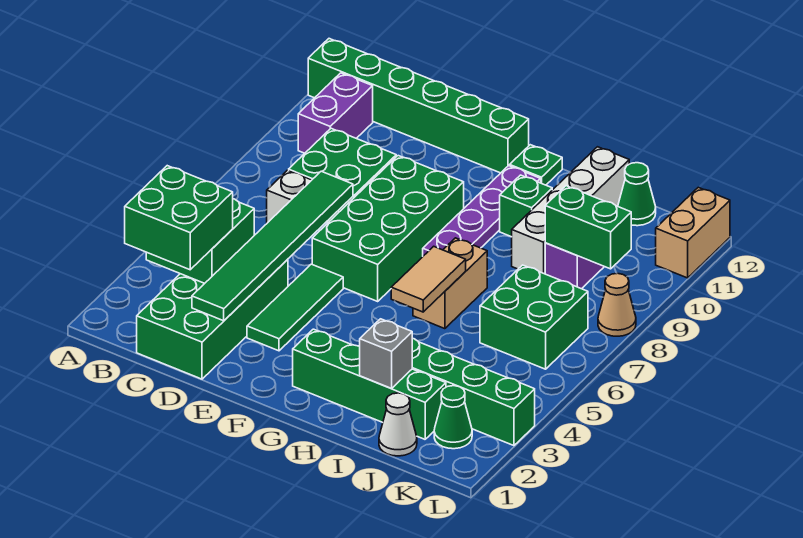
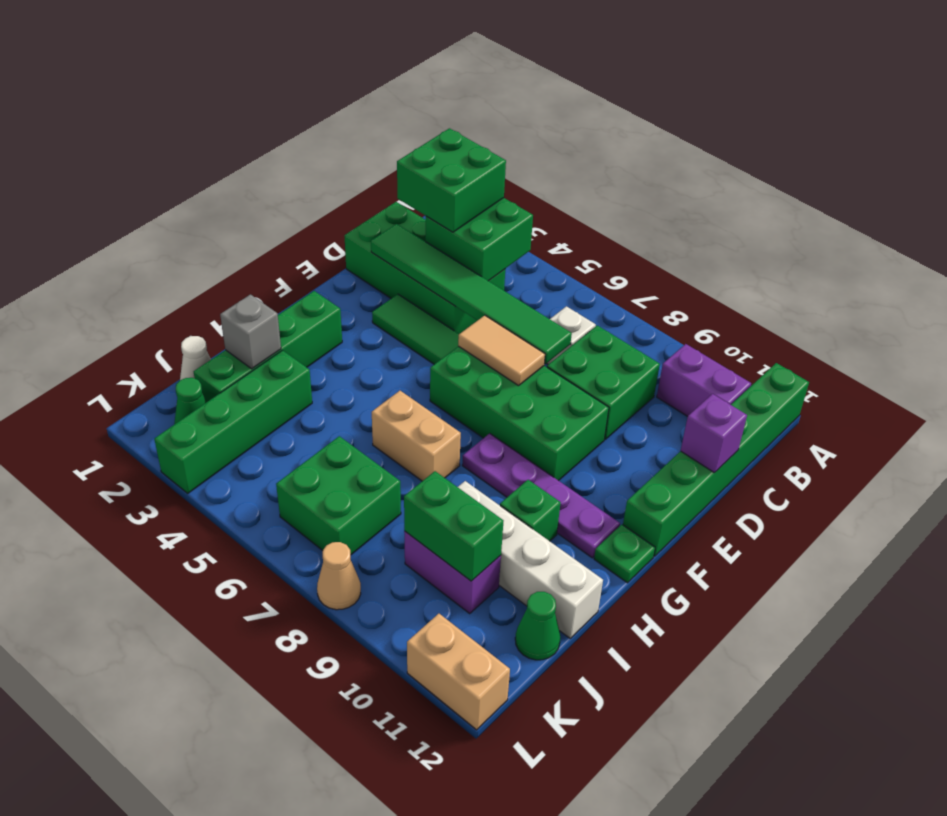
none -> purple brick D12 level 2
tan tile H5:H6 level 2 -> tan tile E6:E7 level 2
green brick J9:K9 level 2 -> green brick J9:J10 level 2

